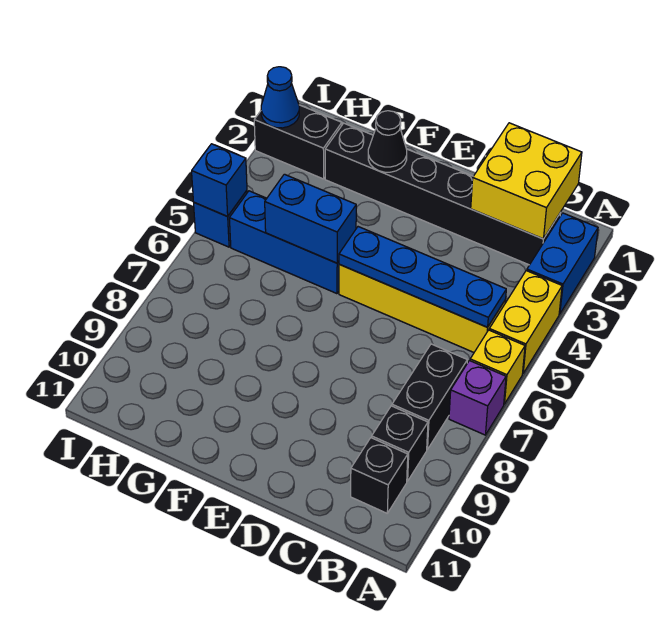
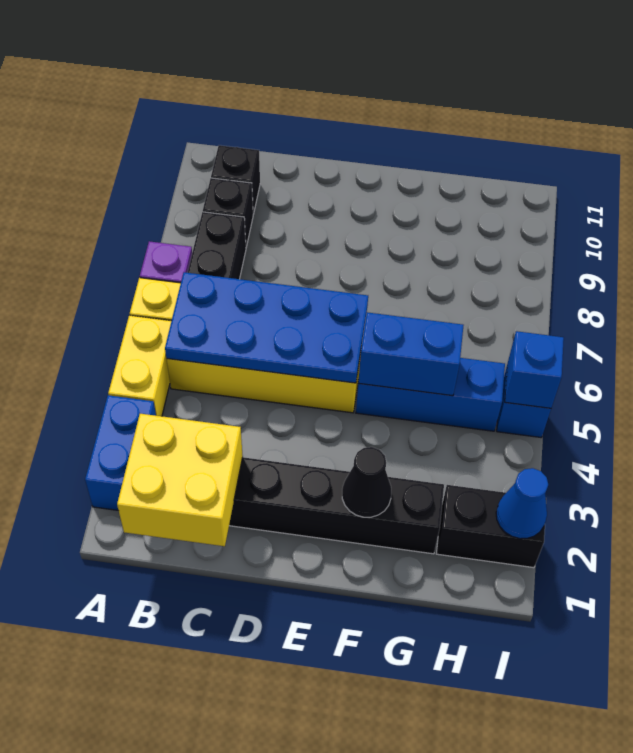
blue plate B5:E5 level 2 -> blue plate B5:E6 level 2

